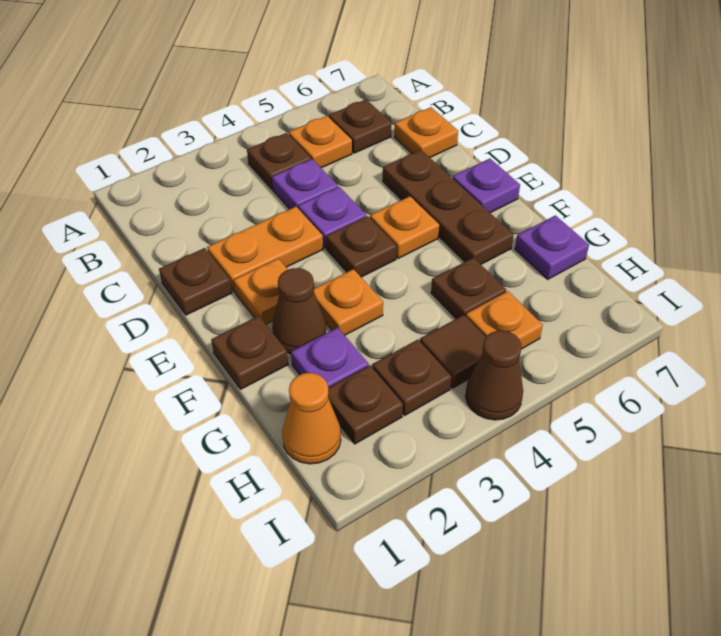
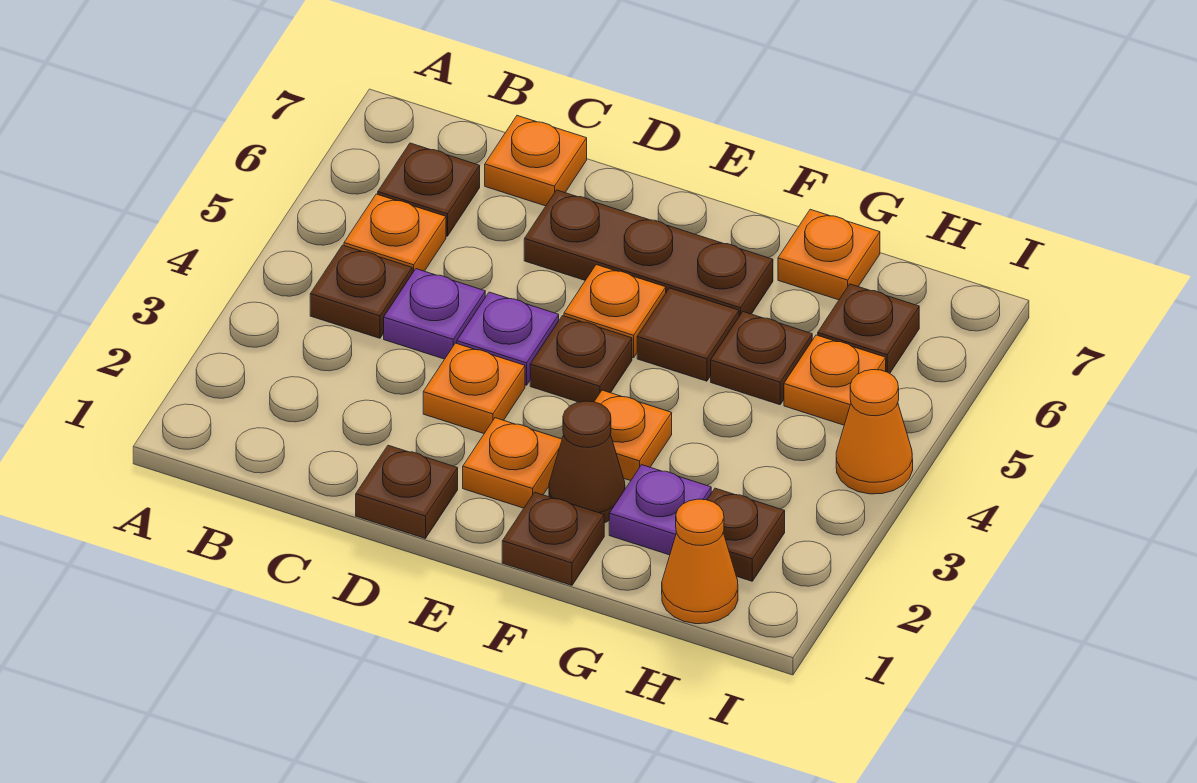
orange plate D2:D3 level 1 -> orange plate D3 level 1
purple plate E7 level 1 -> none
purple plate G7 level 1 -> orange plate G7 level 1
brown plate H3 level 1 -> brown plate H6 level 1
brown tile H4 level 1 -> brown tile F5 level 1
brown cone I4 level 1 -> orange cone I4 level 1

